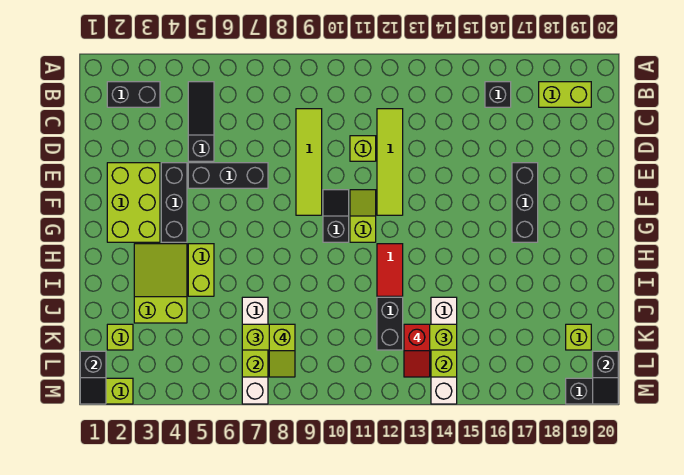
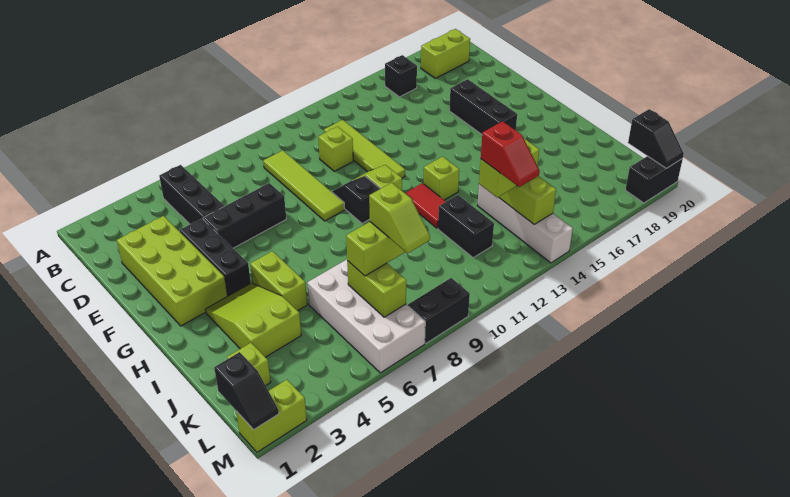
black brick B2:B3 level 1 -> black brick M8:M9 level 1
black slope B5:D5 level 1 top D -> black brick B5:D5 level 1
lime brick E2:G3 level 1 -> lime brick D2:G3 level 1
white brick J7:M7 level 1 -> white brick J6:M7 level 1
lime brick K19 level 1 -> lime brick H13 level 1

